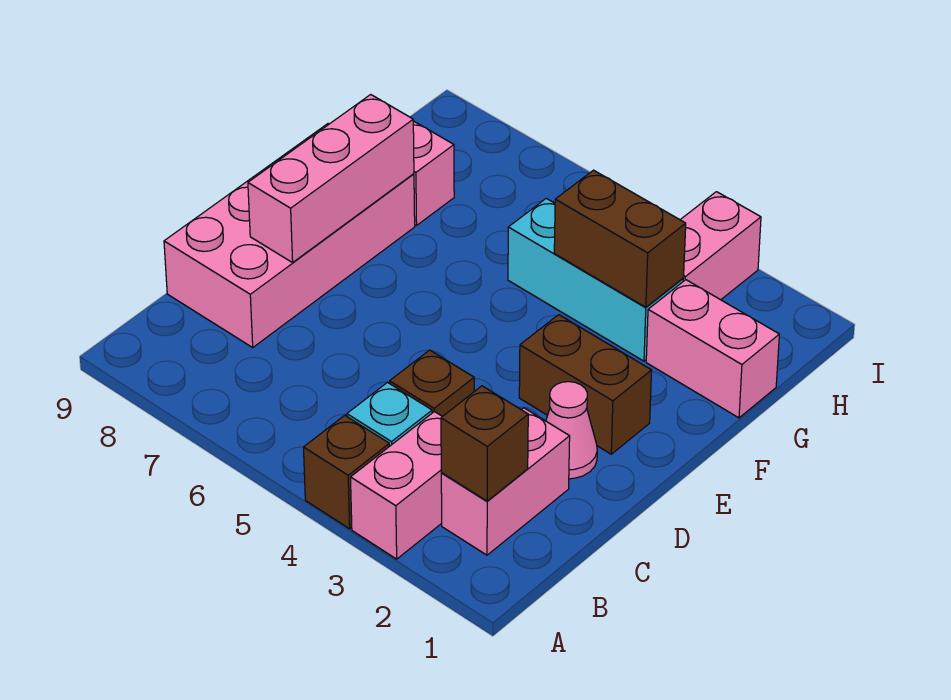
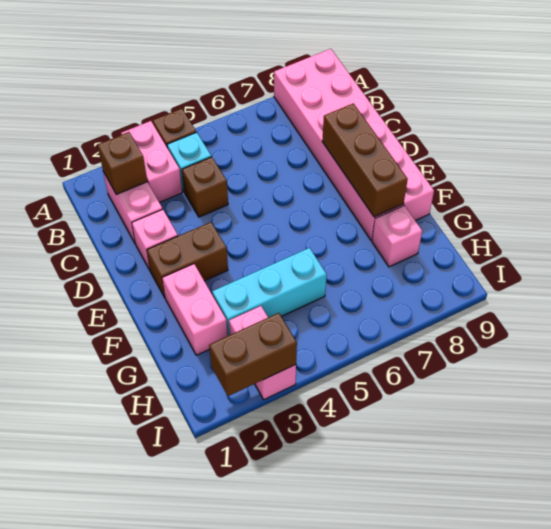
pink brick C8:F9 level 1 -> pink brick A8:F9 level 1
pink cone D2 level 1 -> pink brick D2 level 1
pink brick D8:F8 level 2 -> brown brick D8:F8 level 2
pink brick G1:G2 level 1 -> pink brick F2:G2 level 1
brown brick G3:G4 level 2 -> brown brick I2:I3 level 2

